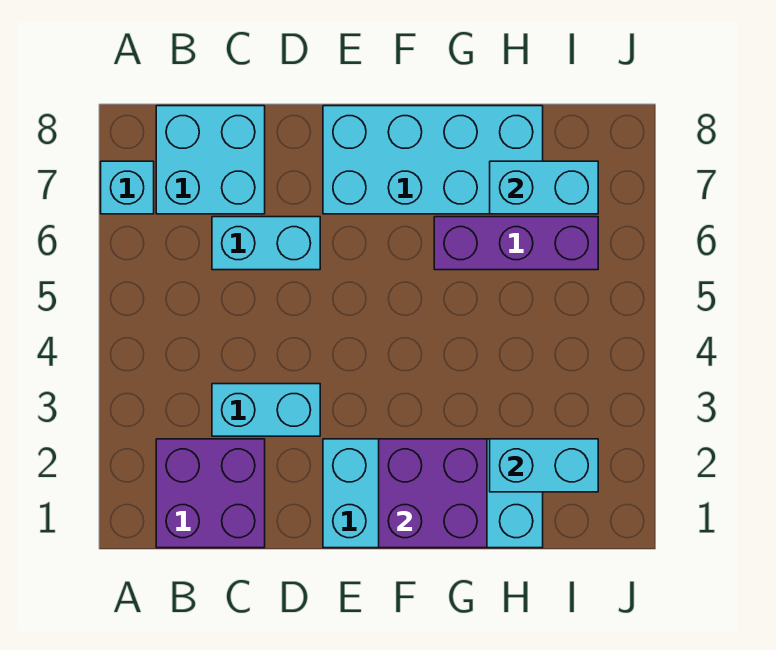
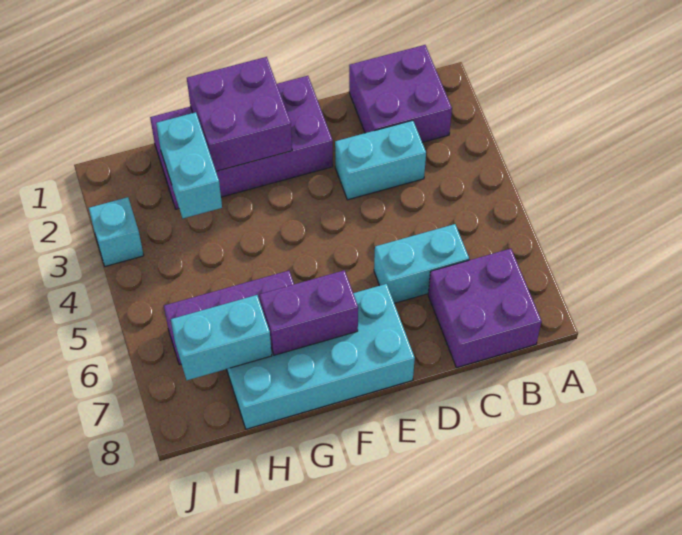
cyan brick A7 level 1 -> cyan brick J3 level 1
cyan brick B7:C8 level 1 -> purple brick B7:C8 level 1
cyan brick E1:H2 level 1 -> purple brick E1:H2 level 1
none -> purple brick F7:G7 level 2
cyan brick H2:I2 level 2 -> cyan brick H2:H3 level 2

